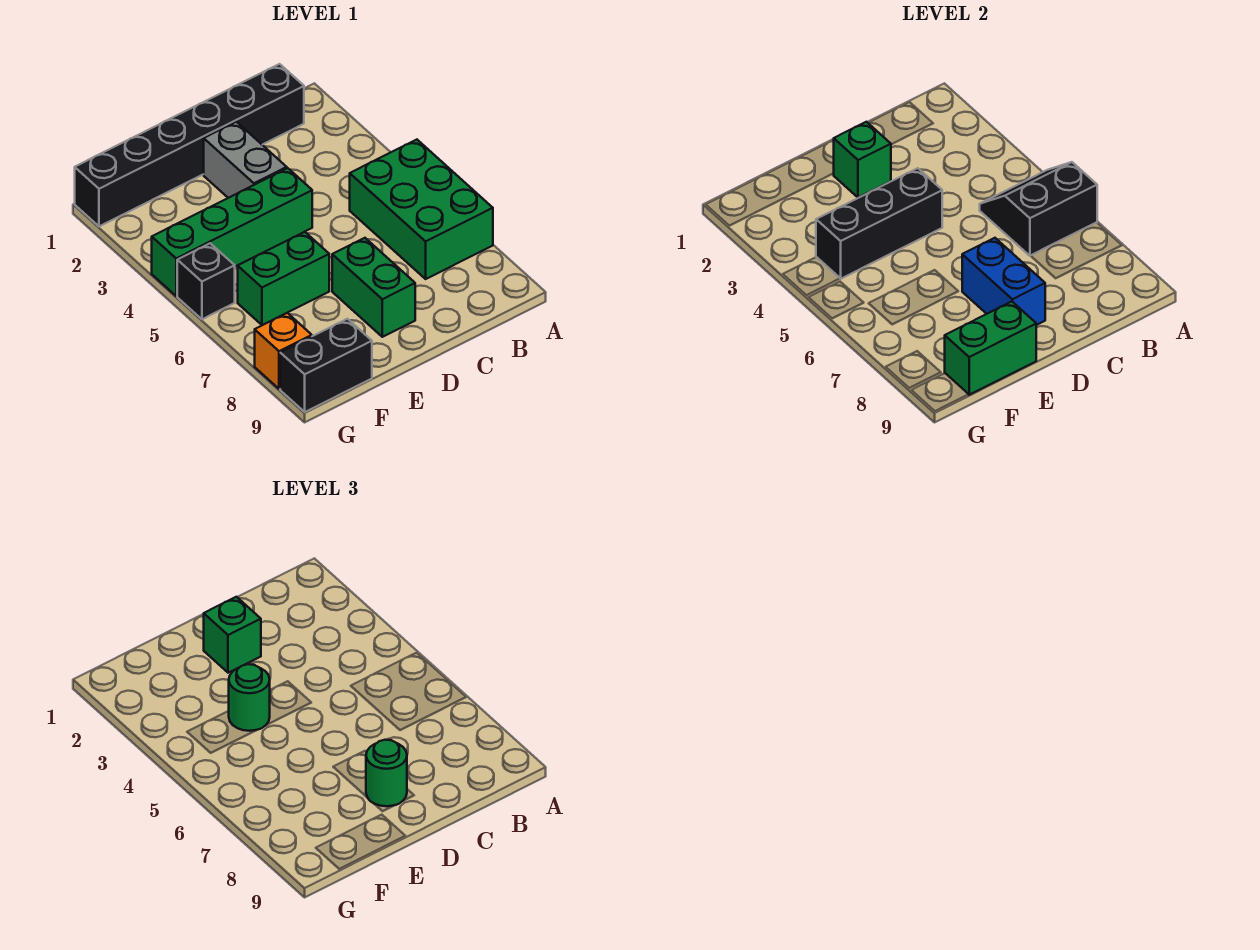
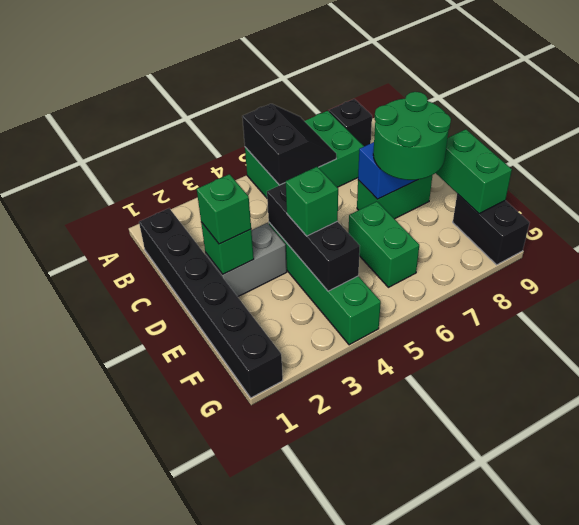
black slope A5:B6 level 2 top 6 -> black slope A5:B6 level 2 top 5
green round brick D8 level 3 -> green round brick D7:E8 level 3
green round brick E4 level 3 -> green brick E4 level 3
black brick G5 level 1 -> black brick A8 level 1
orange brick G8 level 1 -> none

